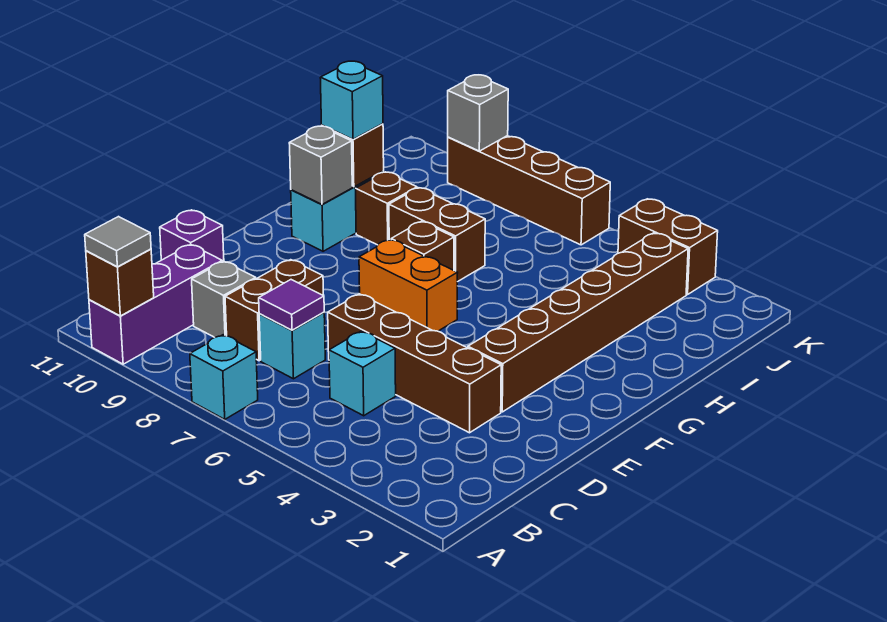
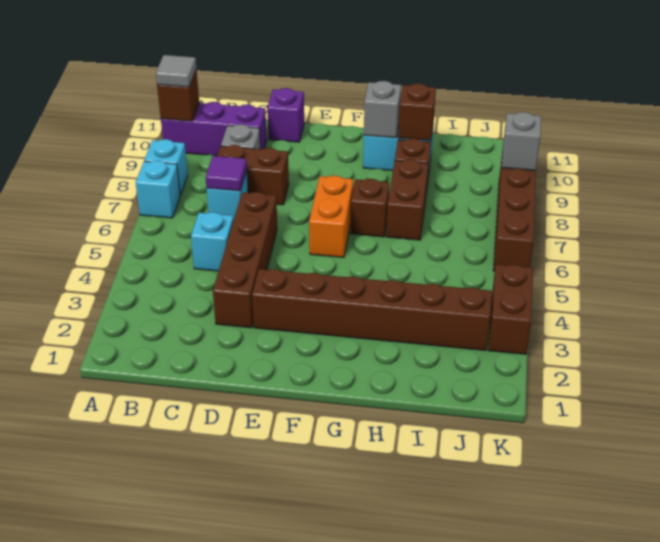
cyan brick H10 level 3 -> cyan brick A8 level 1

